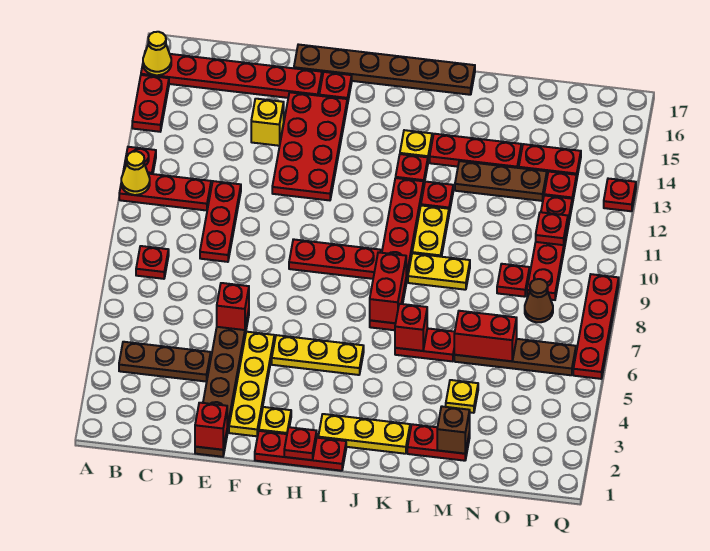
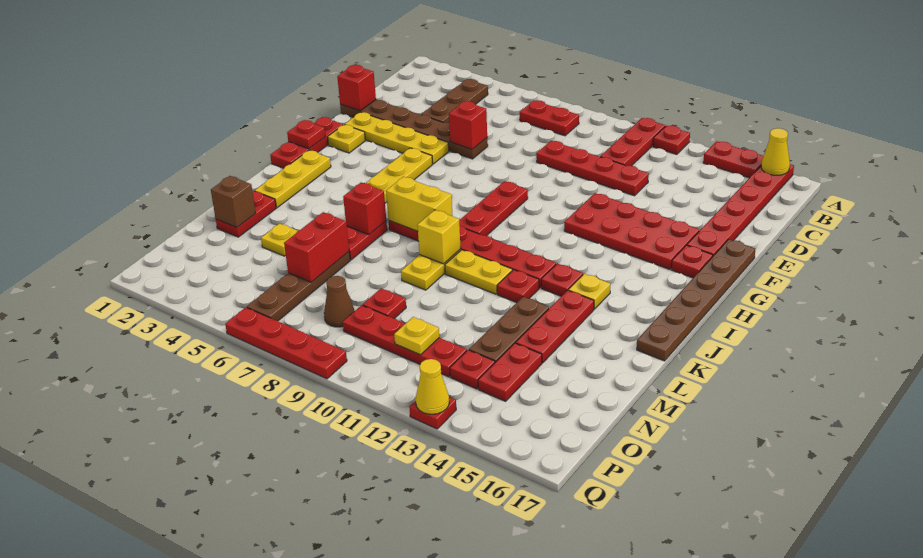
yellow cone A11 level 2 -> yellow cone Q13 level 2
red plate B8 level 1 -> red plate B7:B8 level 1
red plate D9:D11 level 1 -> red plate D9:D12 level 1
yellow brick E14 level 1 -> yellow brick K9 level 2
red brick J7:J8 level 2 -> yellow brick J7:J8 level 2
red plate O11 level 2 -> yellow plate O11 level 2

